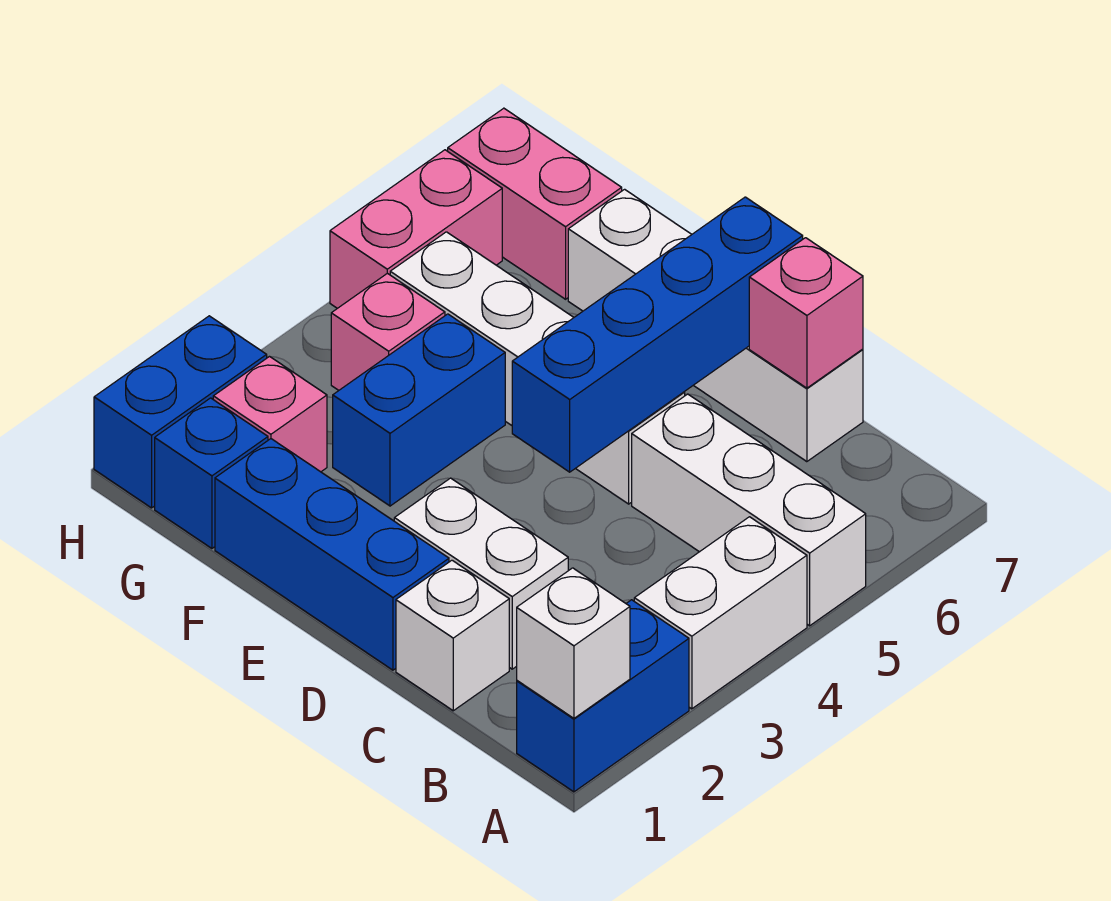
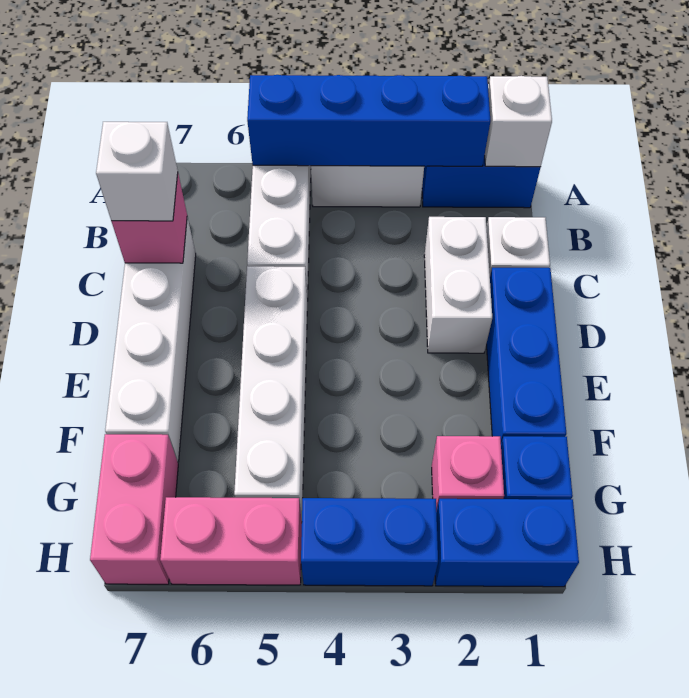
none -> white brick C7 level 3
blue brick D4:D7 level 2 -> blue brick A2:A5 level 2
blue brick F3:F4 level 1 -> blue brick H3:H4 level 1
pink brick G4 level 1 -> none

